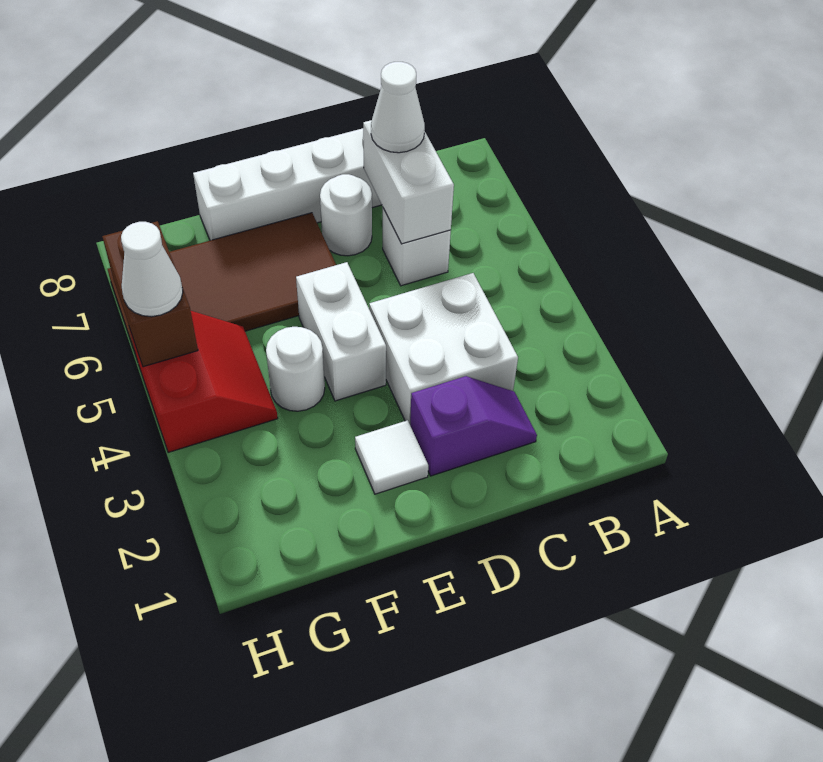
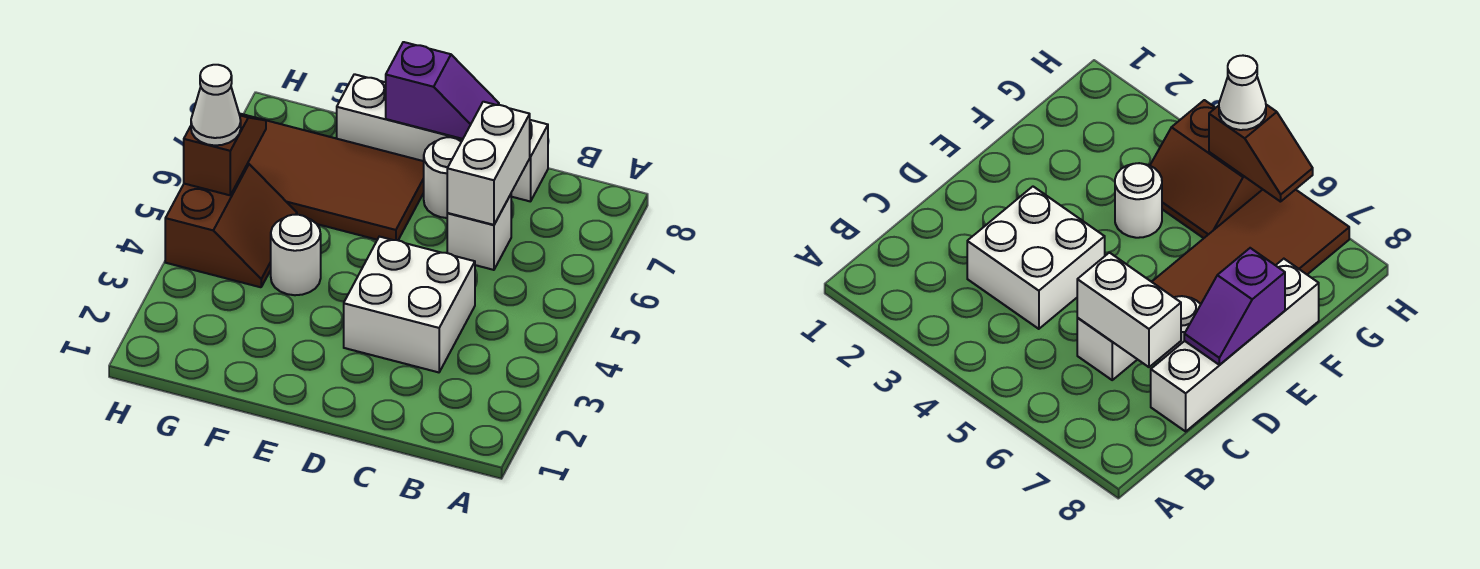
purple slope C2:D2 level 1 top D -> purple slope D8:E8 level 2 top E
white cone C7 level 3 -> none
white tile E2 level 1 -> none
white brick E4:E5 level 1 -> none
red slope G4:H5 level 1 top H -> brown slope G4:H5 level 1 top H
brown brick H5:H6 level 2 -> brown slope H5:H6 level 2 top 5

